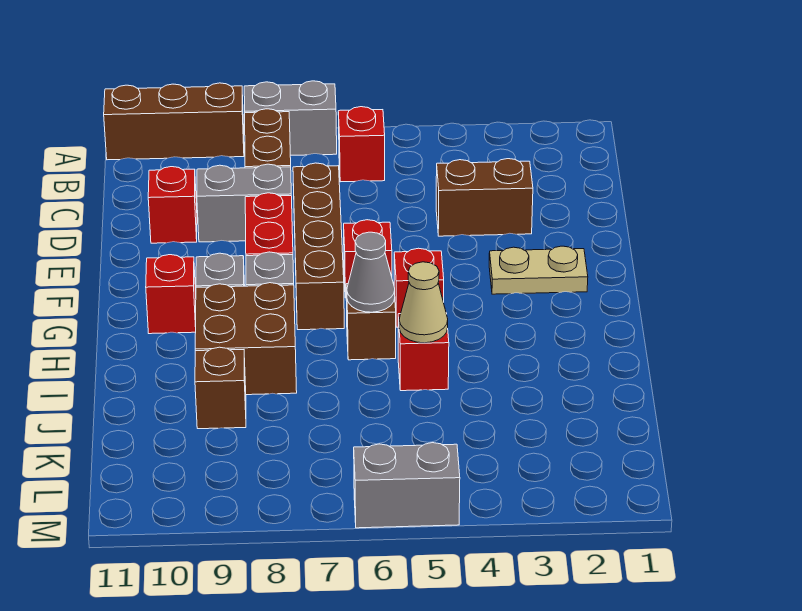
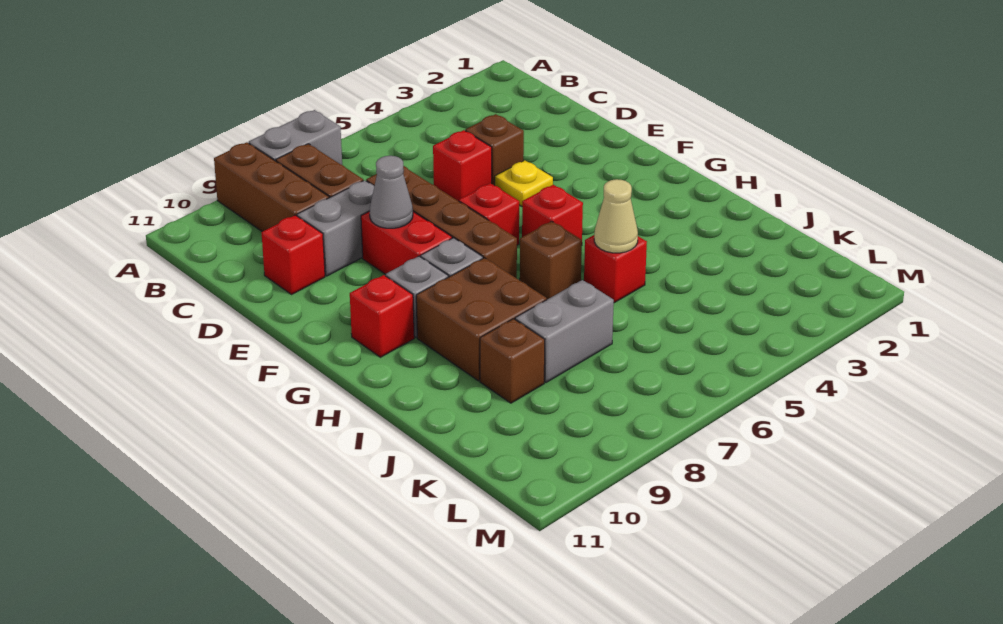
brown brick A9:A11 level 1 -> brown brick A9:C9 level 1
red brick B6 level 1 -> red brick D5 level 1
brown brick D3:D4 level 1 -> brown brick D4 level 1
none -> yellow plate E4 level 1
tan plate F2:F3 level 1 -> none
grey cone H6 level 2 -> grey cone E8 level 2
grey brick M5:M6 level 1 -> grey brick J7:J8 level 1

